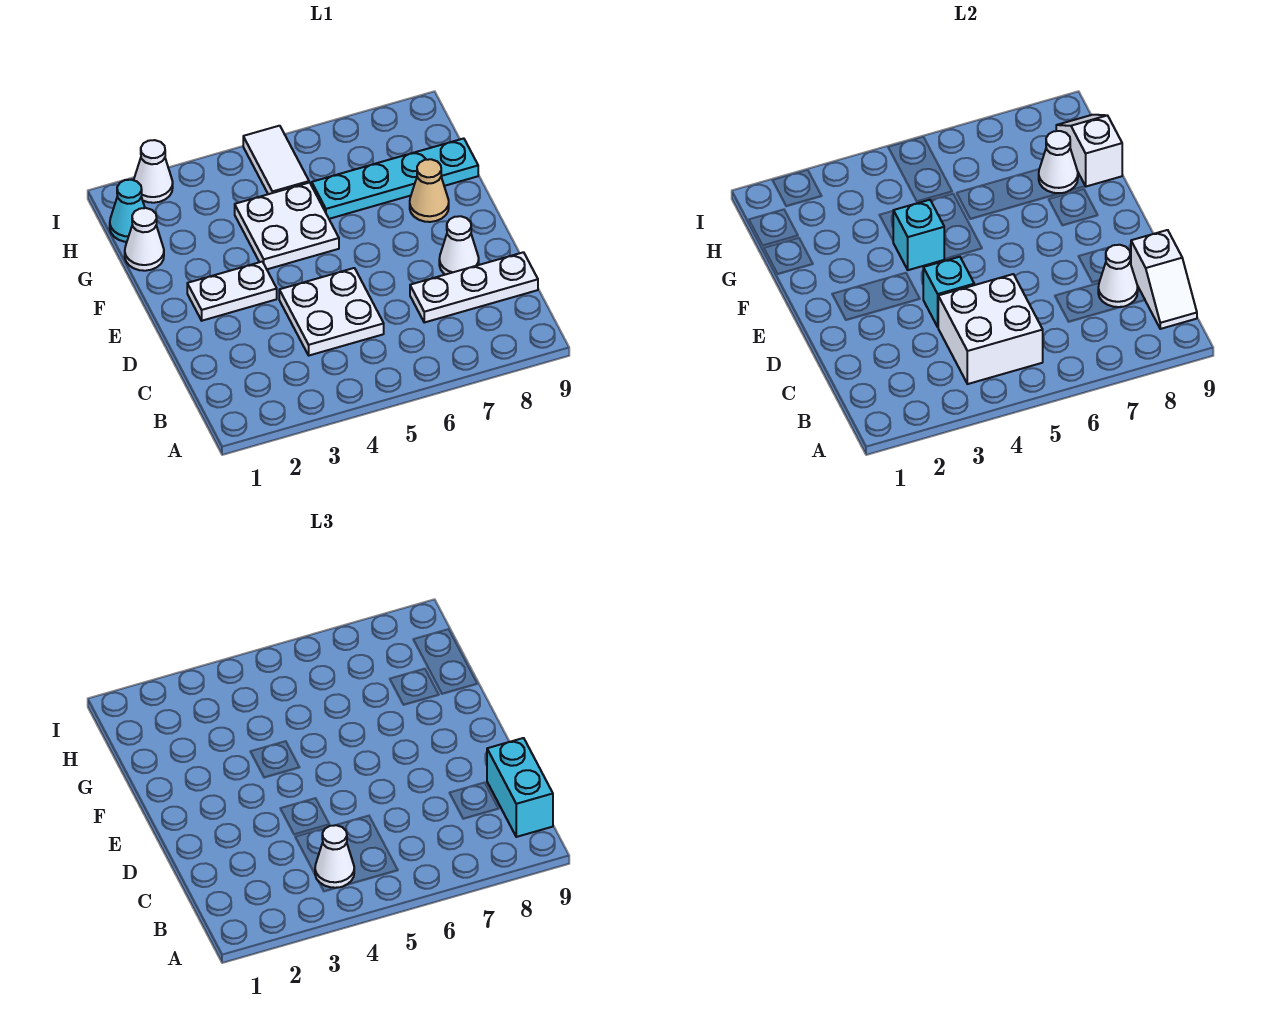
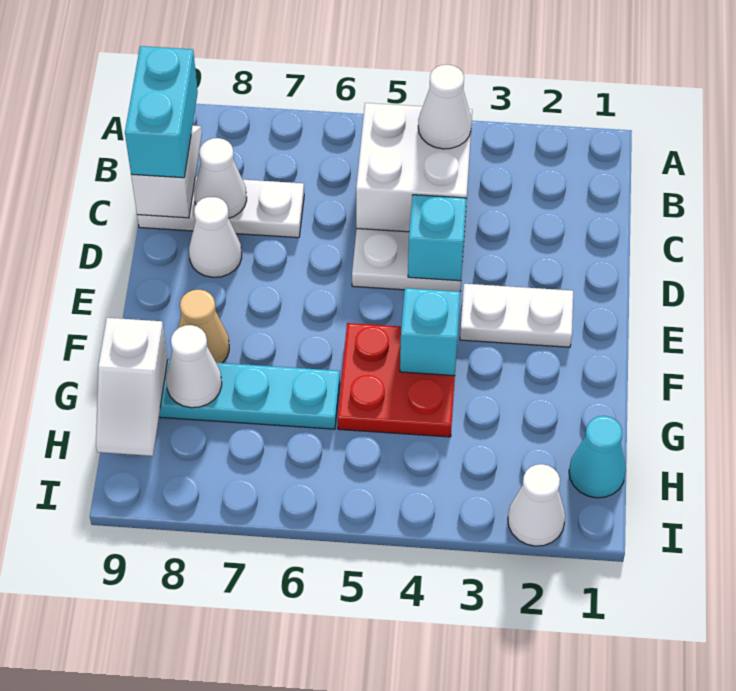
white plate F4:G5 level 1 -> red plate F4:G5 level 1
white cone G1 level 1 -> none
white tile H5:I5 level 1 -> none

